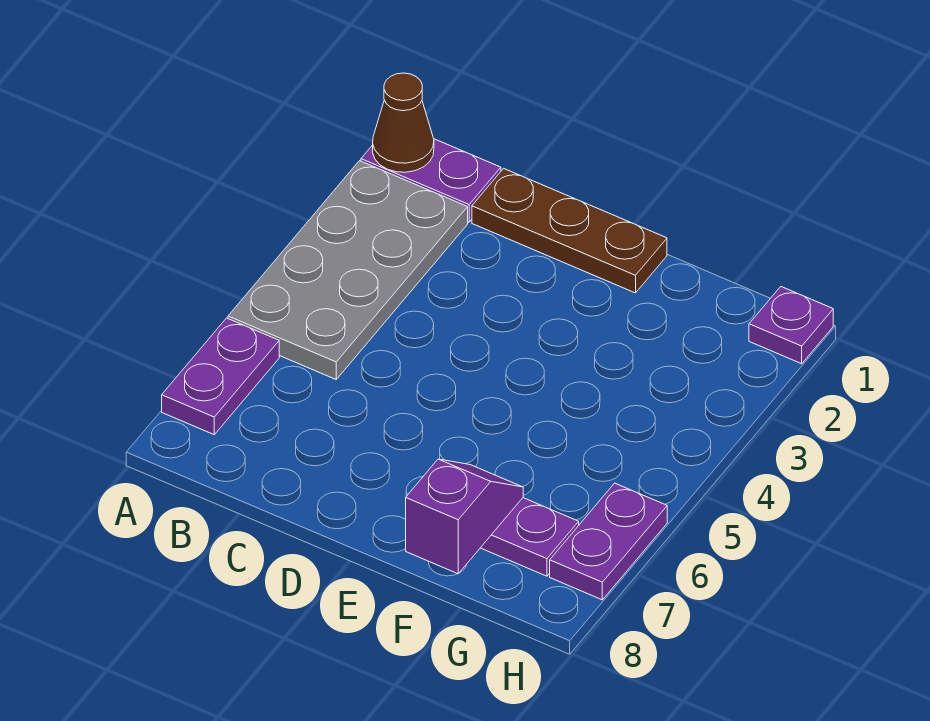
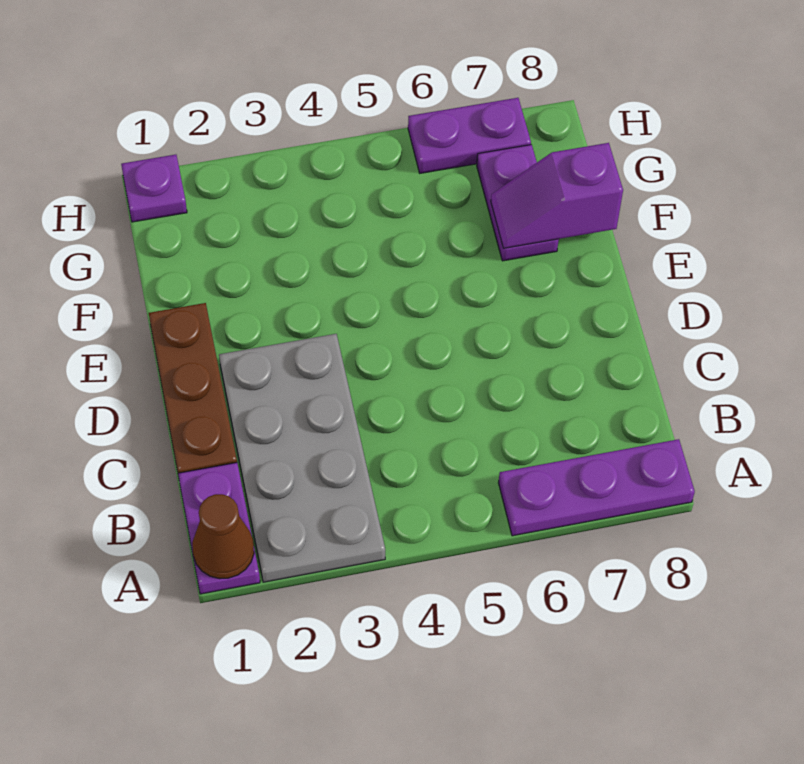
grey plate A2:B5 level 1 -> grey plate A2:D3 level 1
purple plate A6:A7 level 1 -> purple plate A6:A8 level 1

